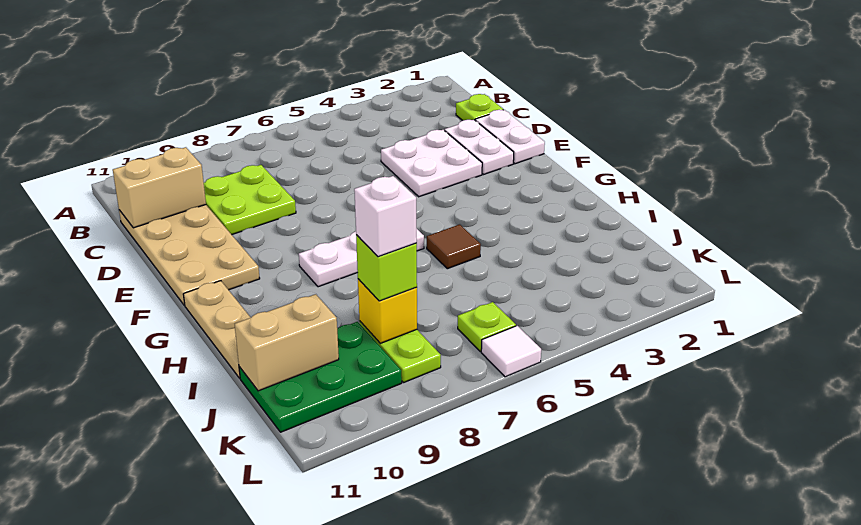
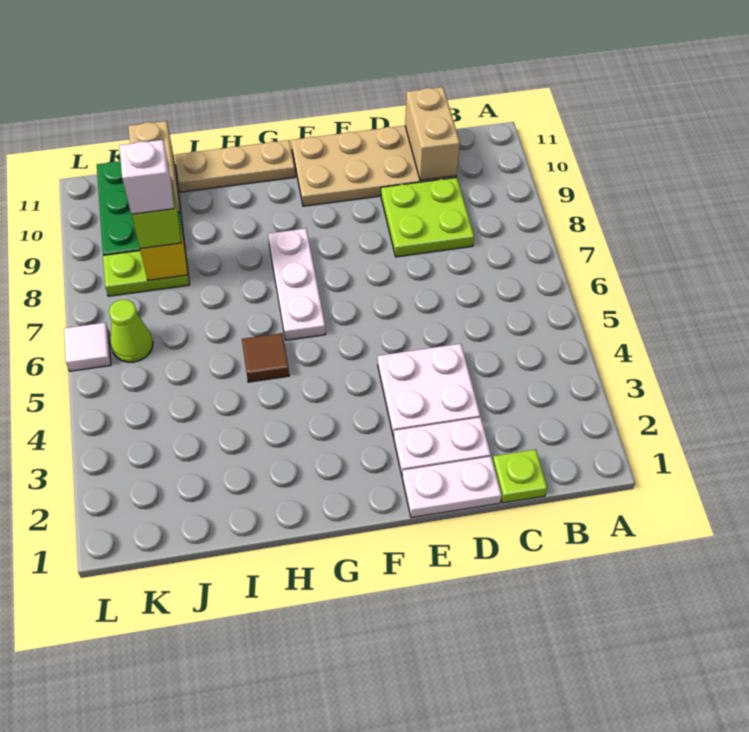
lime plate K6 level 1 -> lime cone K6 level 1

